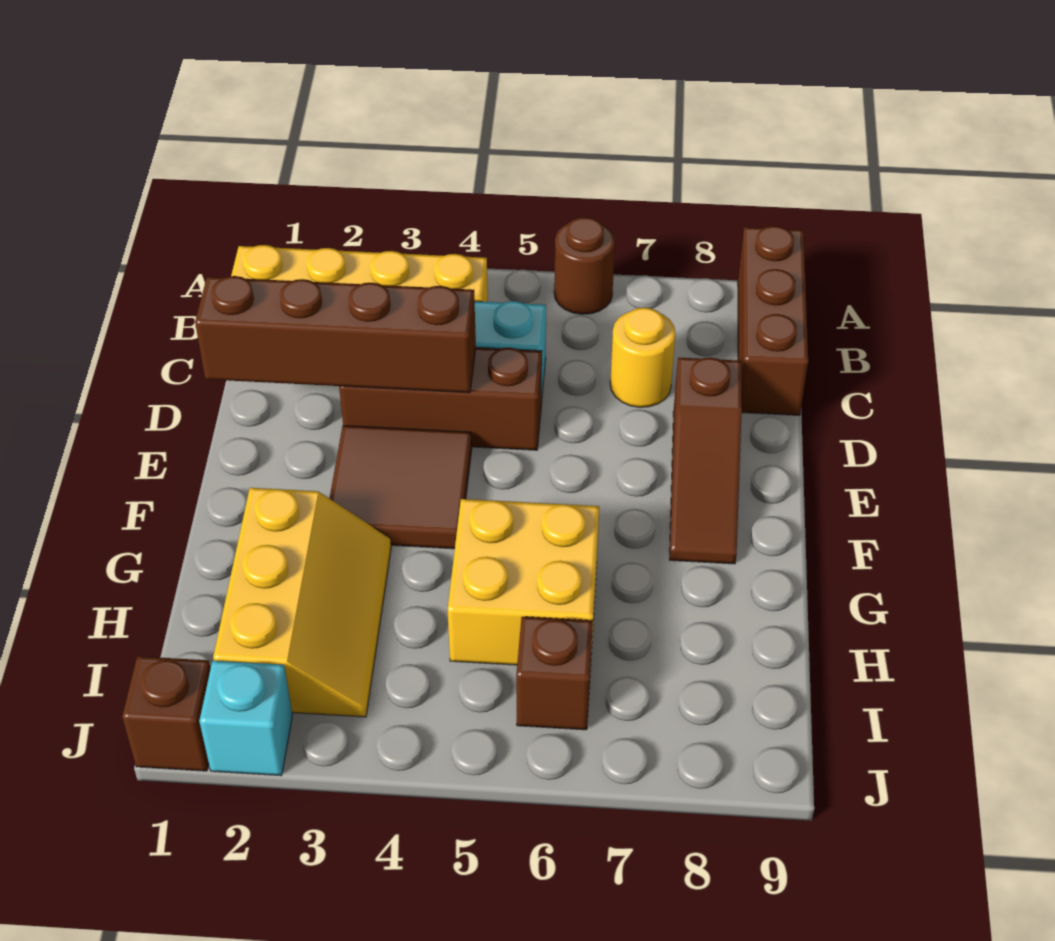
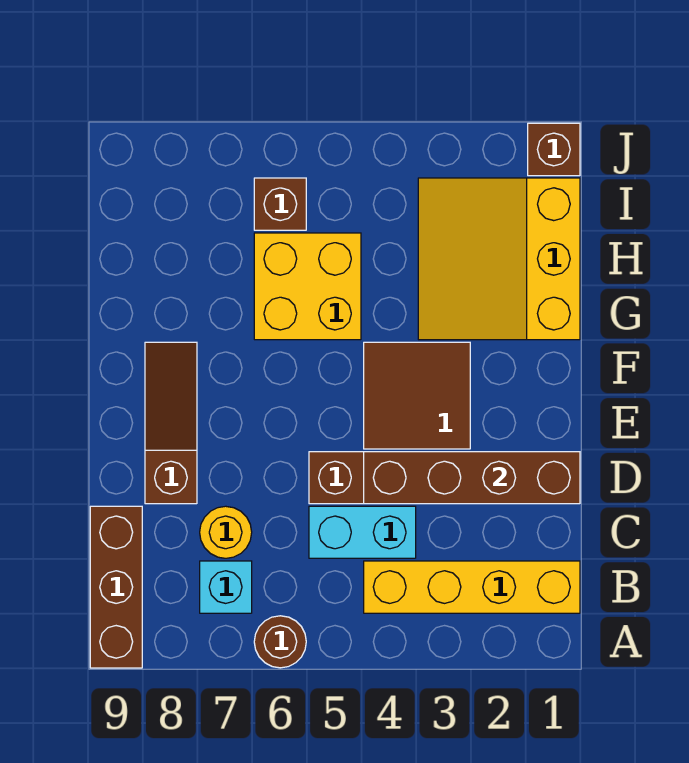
yellow slope G2:I3 level 1 top 2 -> yellow slope G1:I3 level 1 top 1
cyan brick J2 level 1 -> cyan brick B7 level 1

